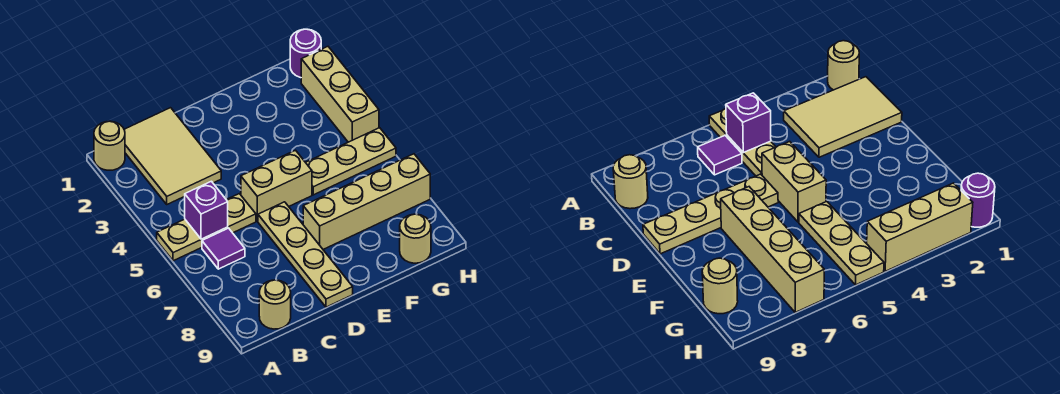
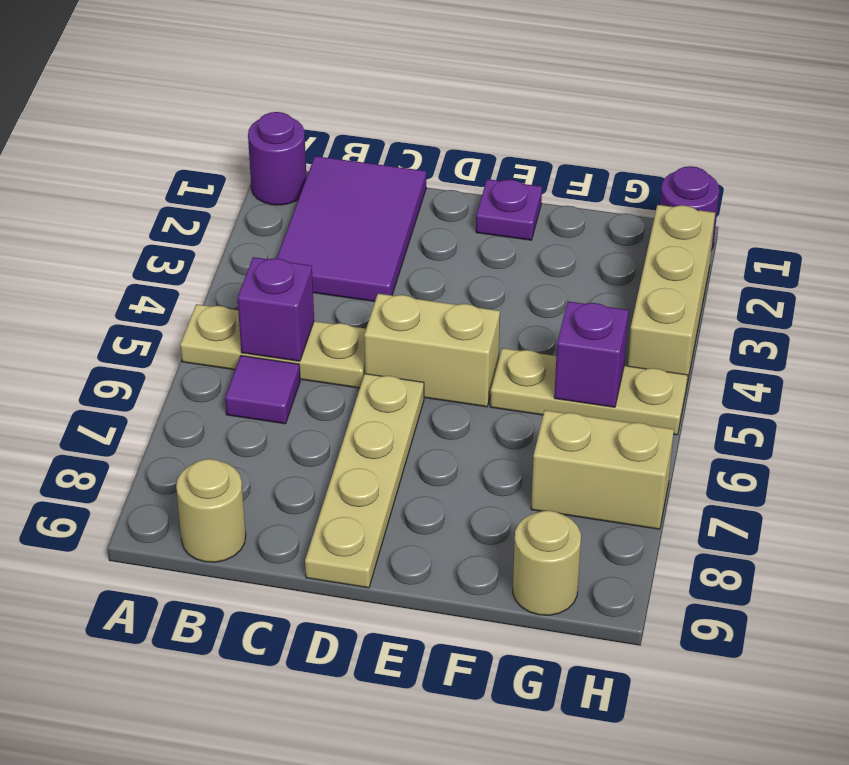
tan round brick A1 level 1 -> purple round brick A1 level 1
tan tile B1:C3 level 1 -> purple tile B1:C3 level 1
none -> purple plate E1 level 1
tan brick E7:H7 level 1 -> tan brick G7:H7 level 1
none -> purple brick G5 level 2

